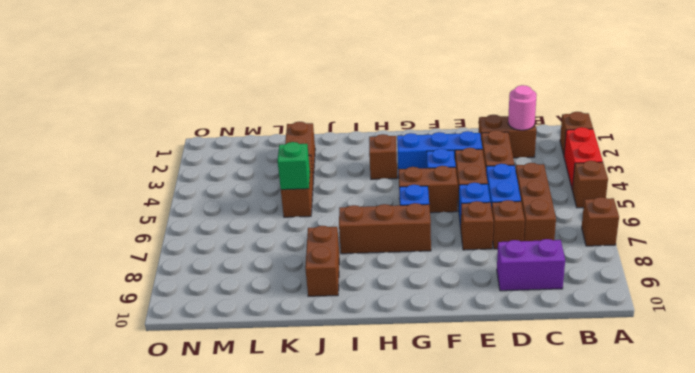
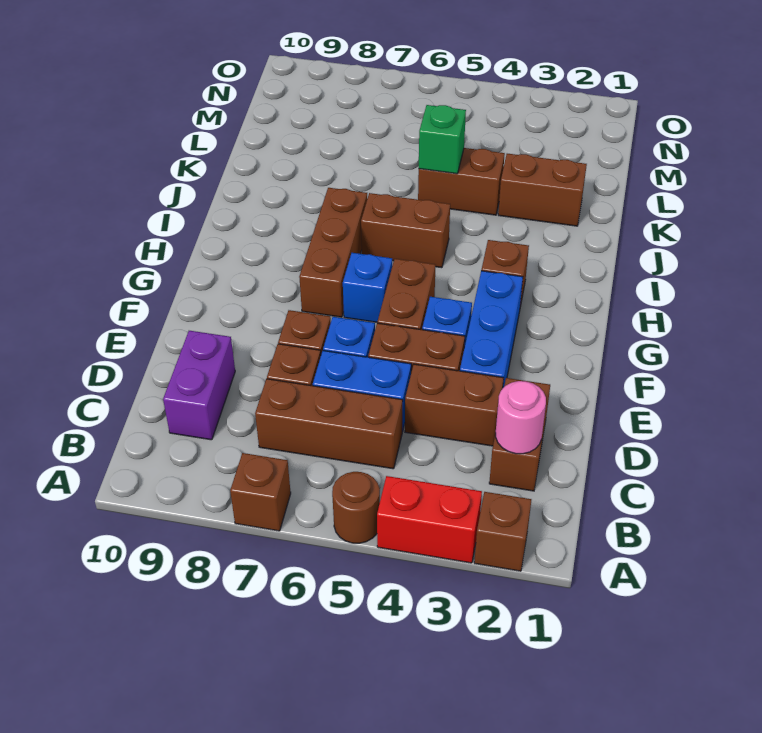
brown brick A5 level 1 -> brown round brick A5 level 1
brown brick J8:J9 level 1 -> brown brick I5:I6 level 1

